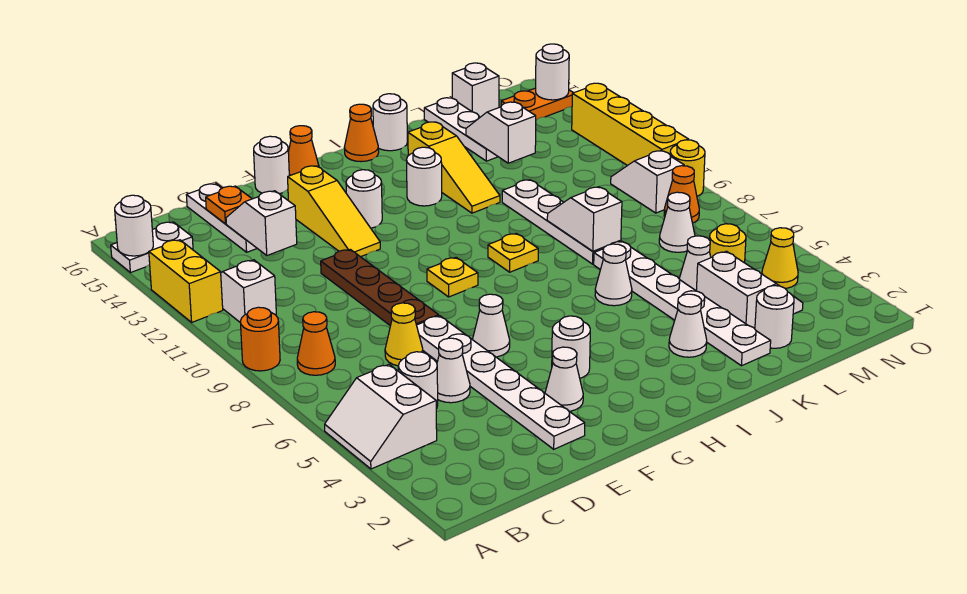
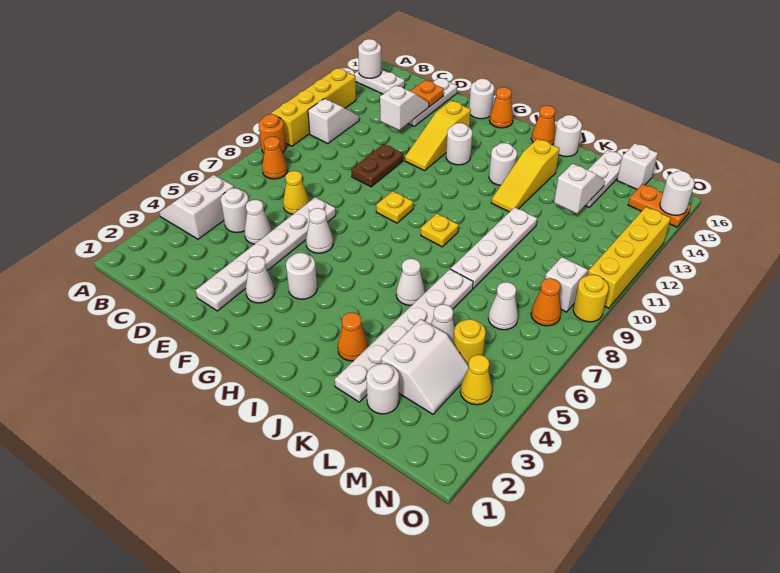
yellow brick A12:A13 level 1 -> yellow brick A10:A13 level 1
brown plate E8:E11 level 1 -> brown plate E10:E11 level 1
white cone J3 level 1 -> orange cone J3 level 1
white slope K8:K9 level 2 top 8 -> none

